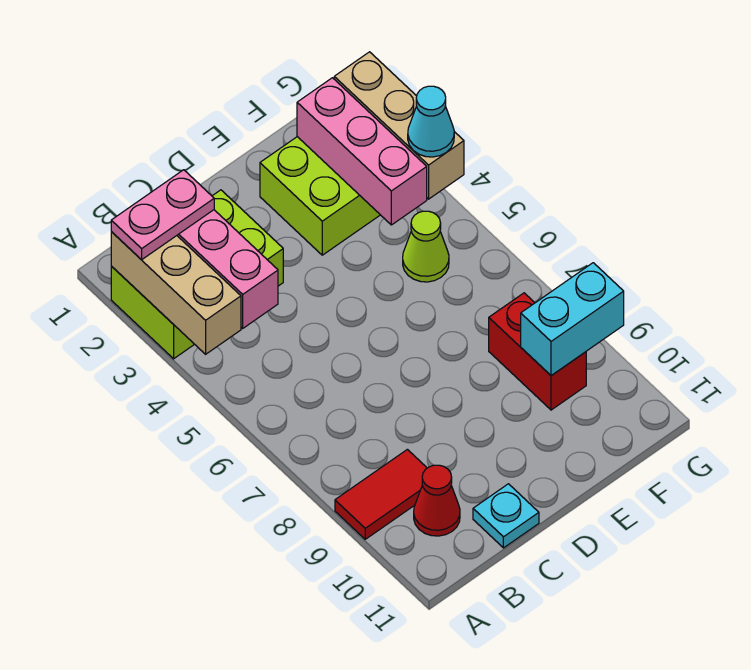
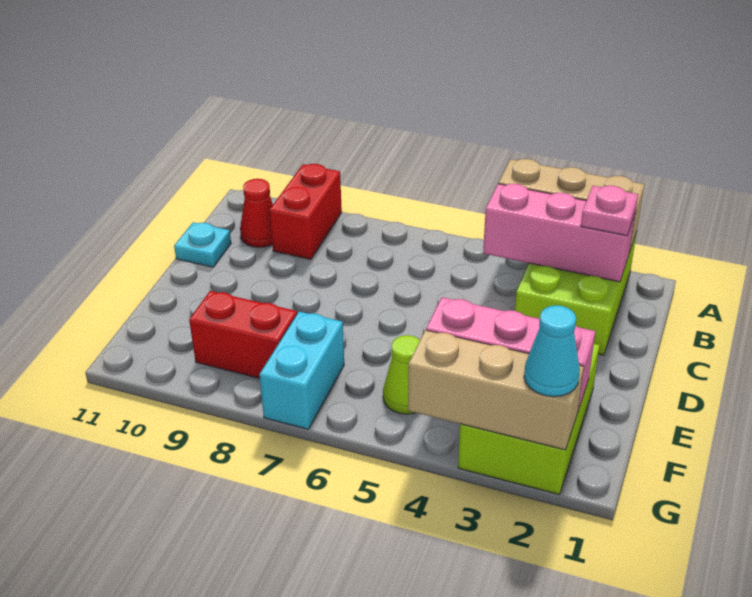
pink plate A2:B2 level 3 -> pink plate B2 level 3
red tile A9:B9 level 1 -> red brick A9:B9 level 1
cyan brick F9:G9 level 2 -> cyan brick F7:G7 level 1
cyan cone G4 level 3 -> cyan cone G2 level 3

